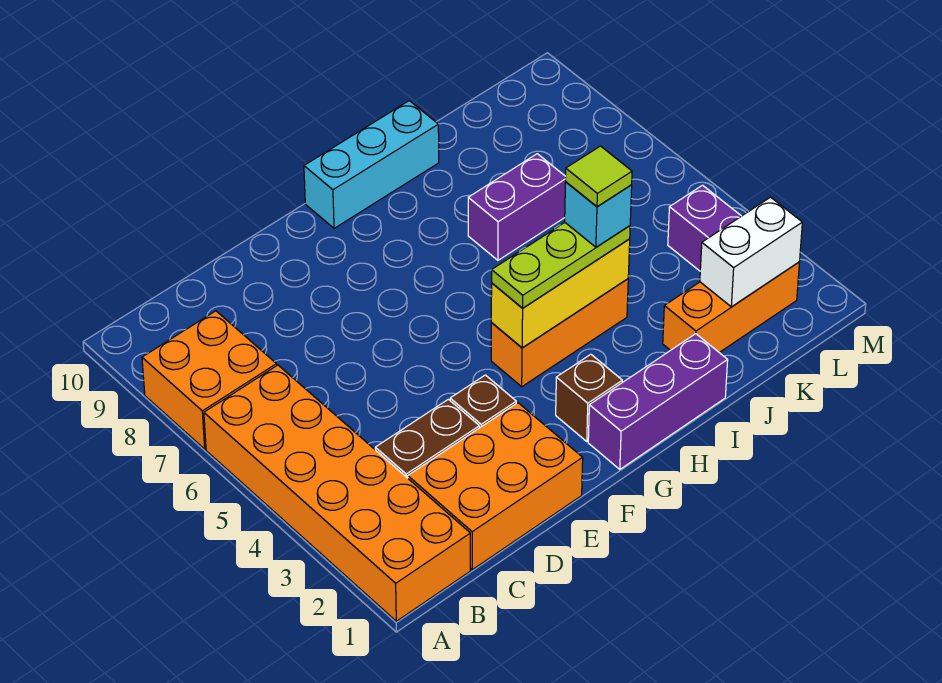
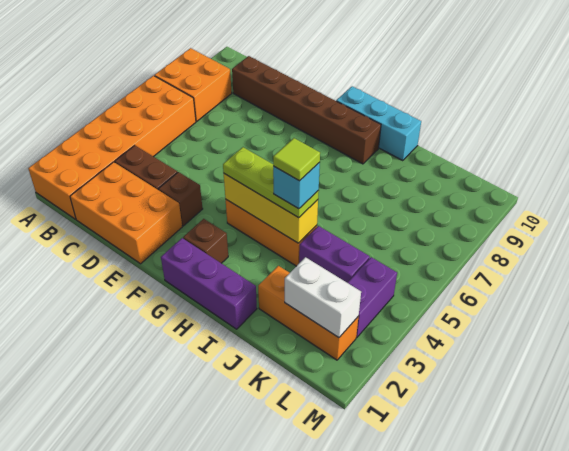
none -> brown brick C9:H9 level 1
purple brick I7:J7 level 1 -> purple brick J4:K4 level 1

